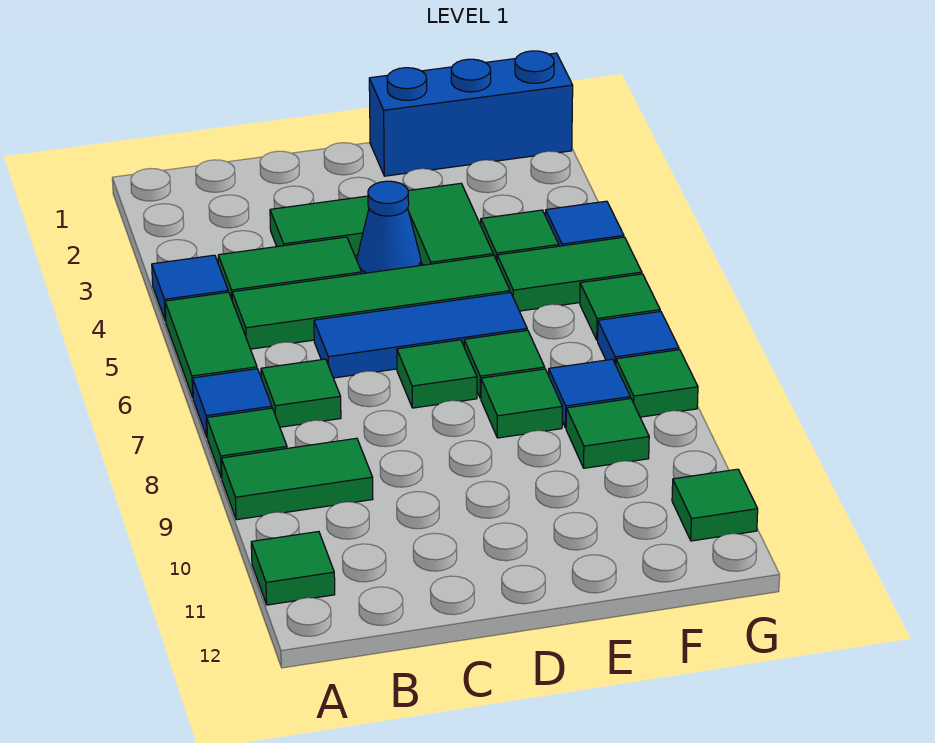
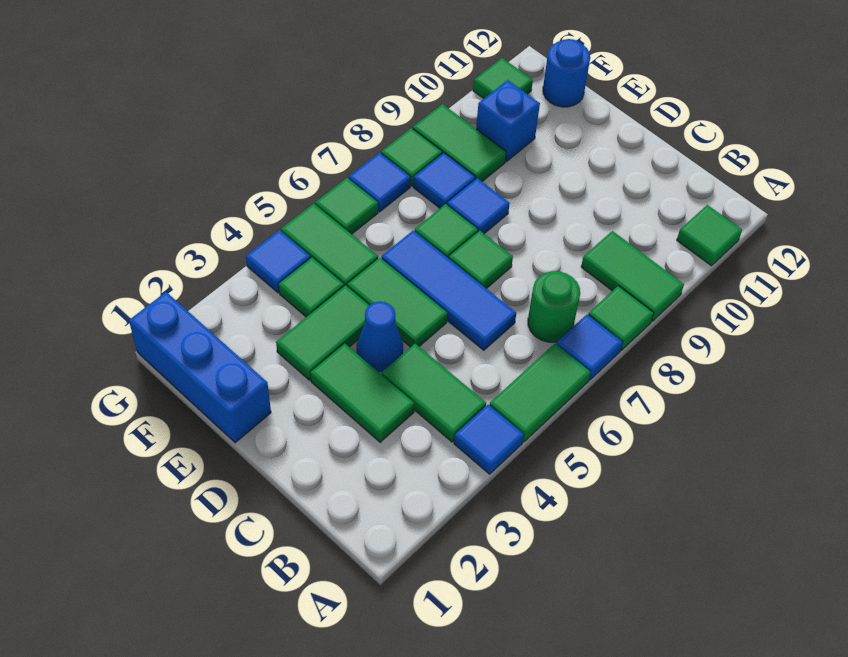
green tile B5:E5 level 1 -> green tile D5:E5 level 1
green tile B7 level 1 -> green round brick B7 level 1
green tile E8 level 1 -> blue tile E8 level 1
green tile F9 level 1 -> green tile F9:G9 level 1
none -> blue brick F10 level 1
none -> blue round brick F12 level 1

